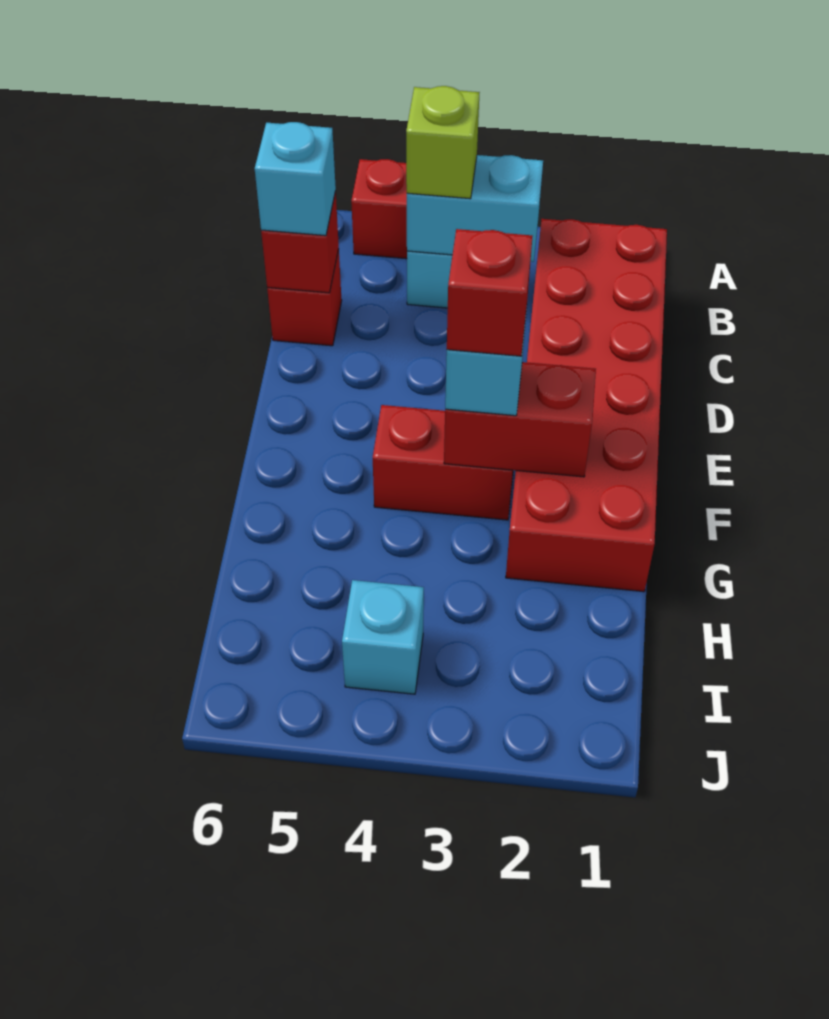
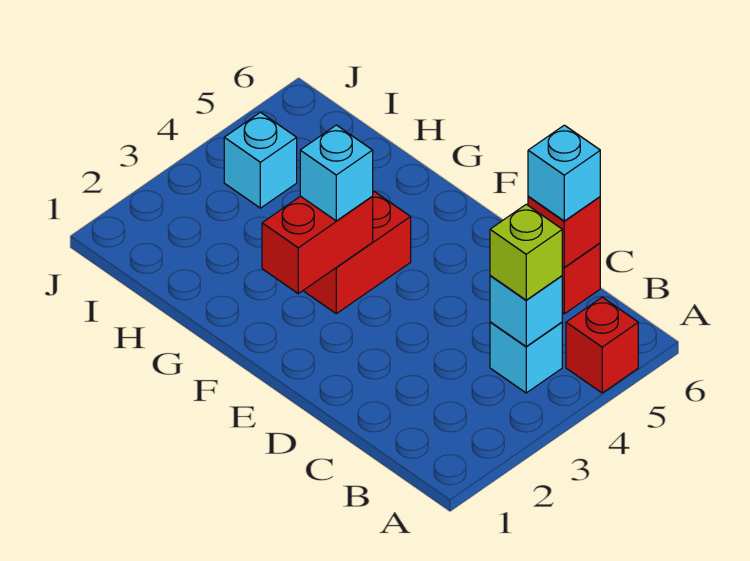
red brick B1:G2 level 1 -> none
cyan brick B3:B4 level 2 -> cyan brick B4 level 2
red brick F3 level 4 -> none

